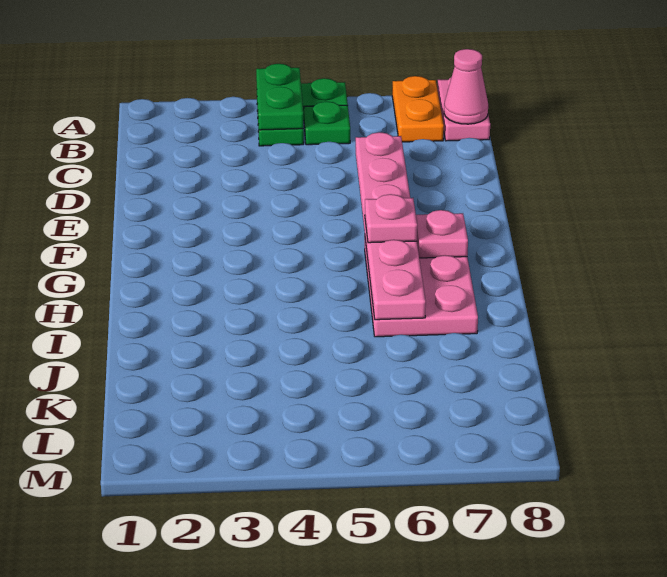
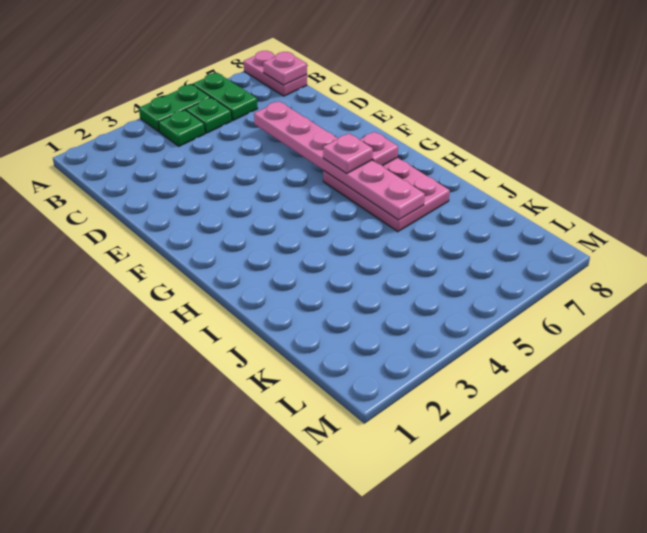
green plate A4:B4 level 2 -> green plate A6:B6 level 1
orange plate A7:B7 level 1 -> none
pink cone B8 level 2 -> pink plate B8 level 2

